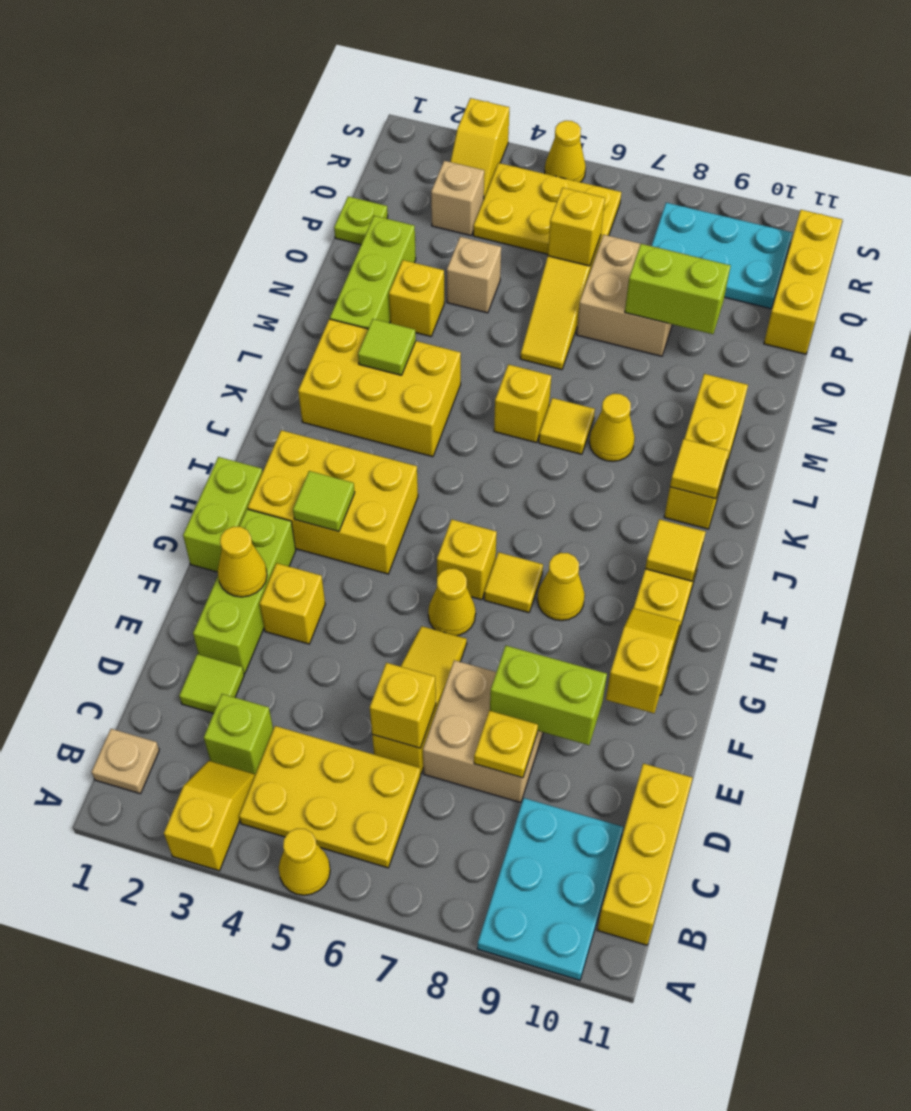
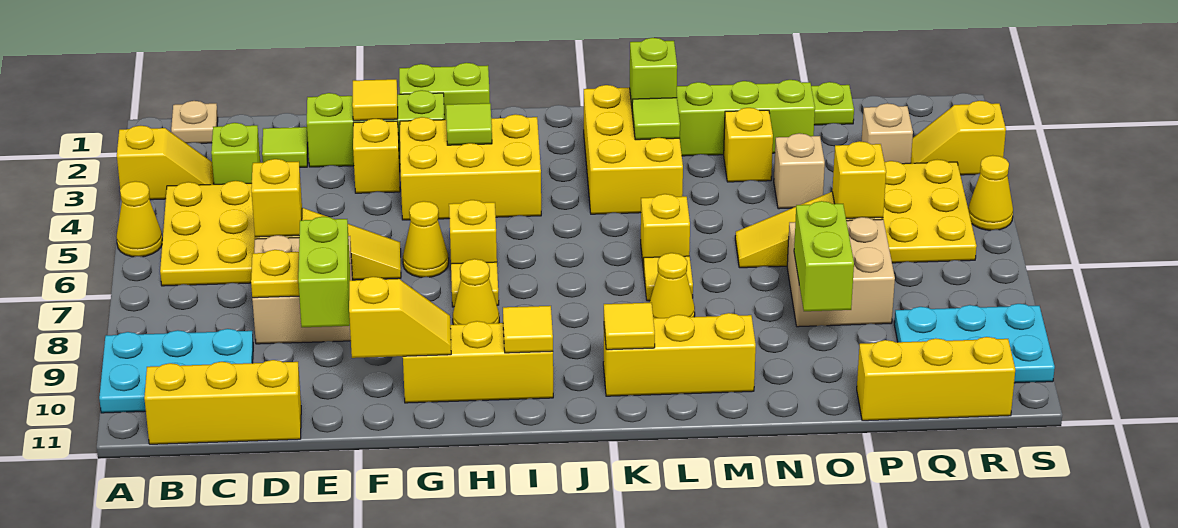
yellow cone F2 level 2 -> yellow tile F2 level 2
yellow brick H2:I4 level 1 -> yellow brick G3:I4 level 1
none -> lime brick L2 level 2
cyan plate Q8:R10 level 1 -> cyan plate Q9:S10 level 1

